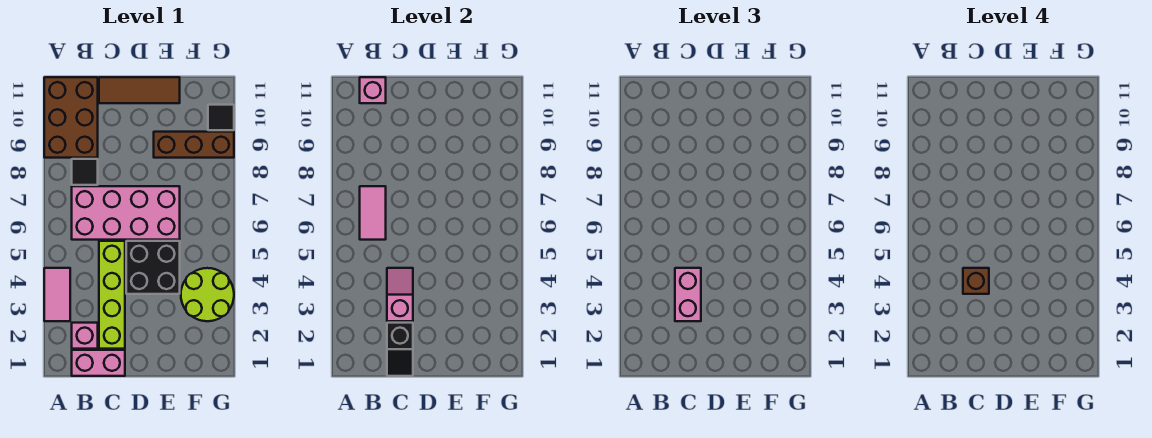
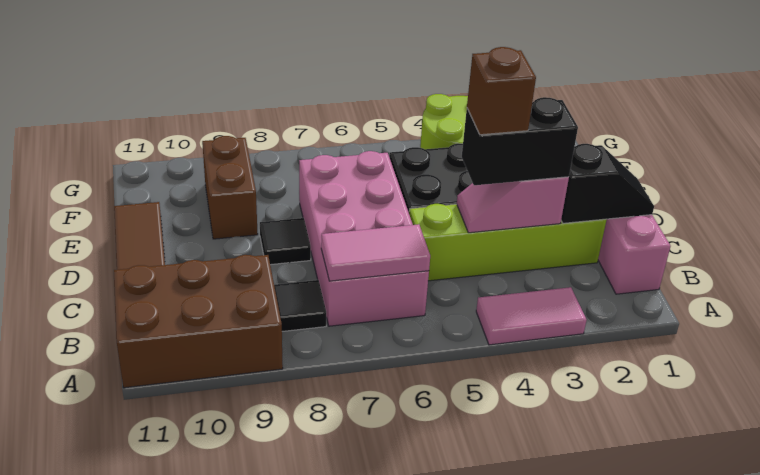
pink brick B2 level 1 -> none
pink brick B11 level 2 -> none
pink brick C3:C4 level 3 -> black brick C3:C4 level 3
brown brick E9:G9 level 1 -> brown brick E9:F9 level 1
black tile G10 level 1 -> black tile D8 level 1

